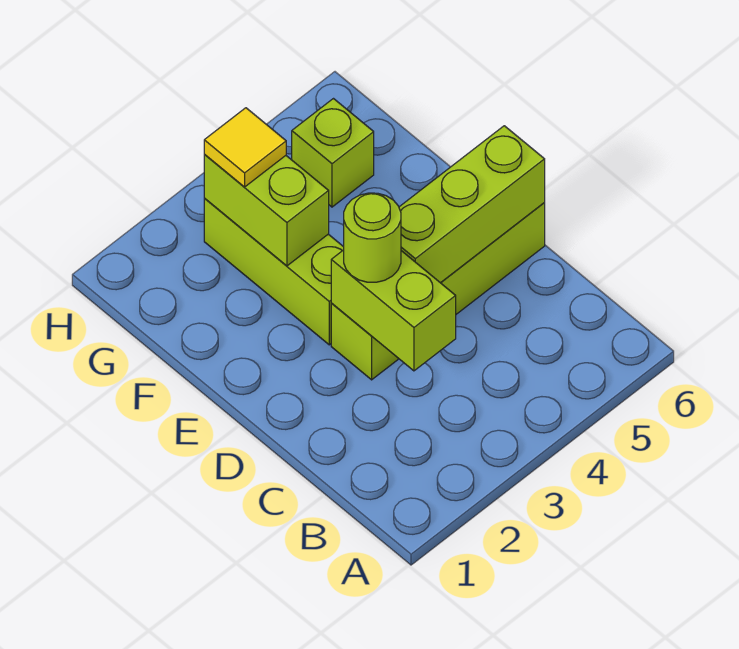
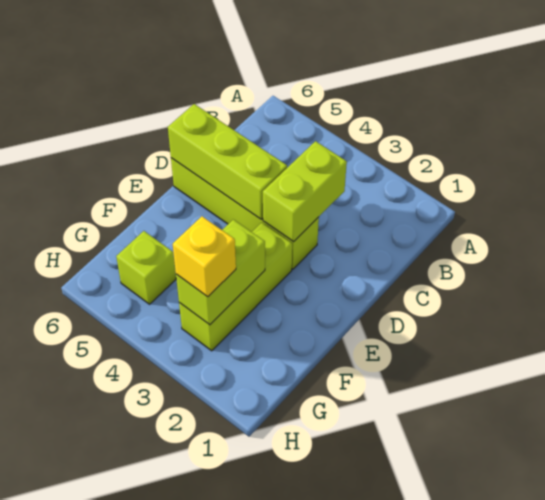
lime round brick D3 level 3 -> none
yellow tile G3 level 3 -> yellow brick G3 level 3

